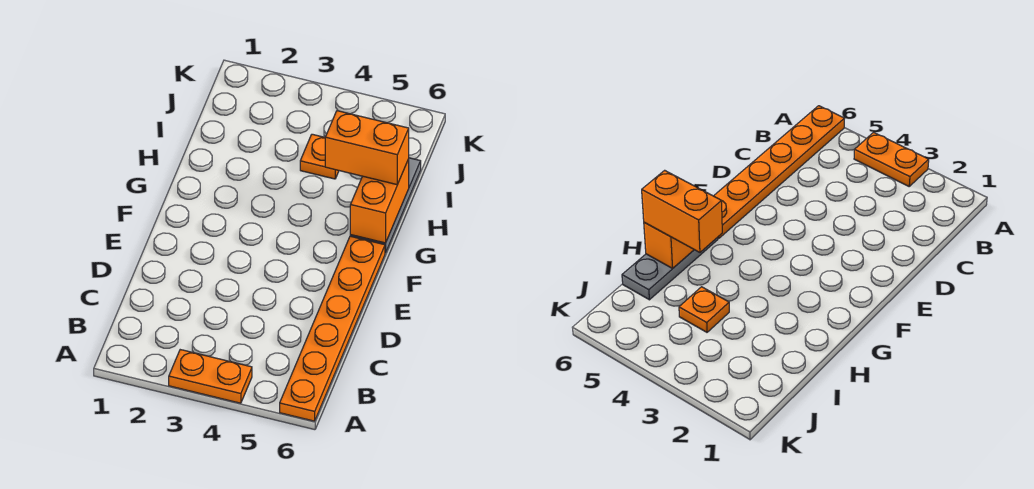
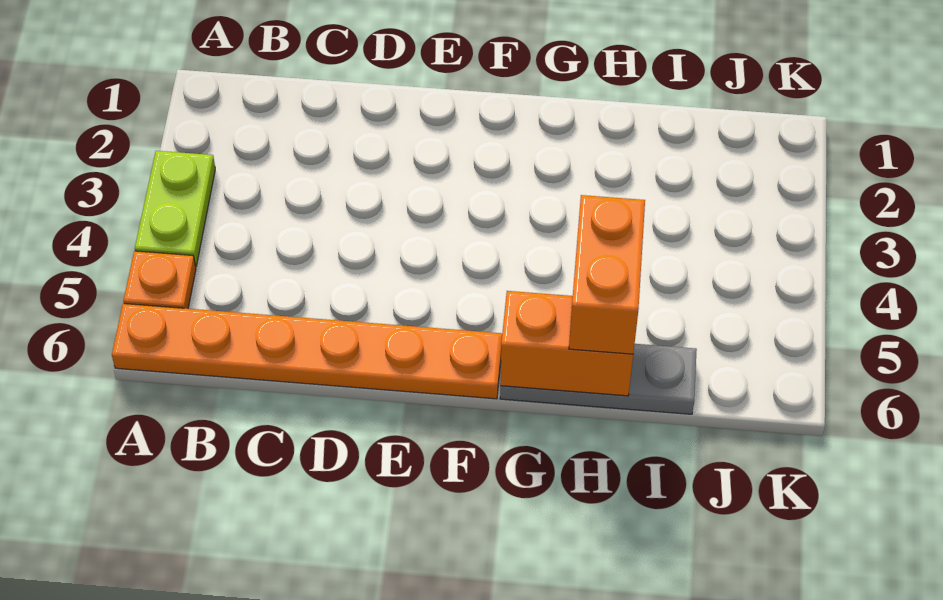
orange plate A3:A4 level 1 -> lime plate A3:A4 level 1
orange plate I4 level 1 -> orange plate A5 level 1

